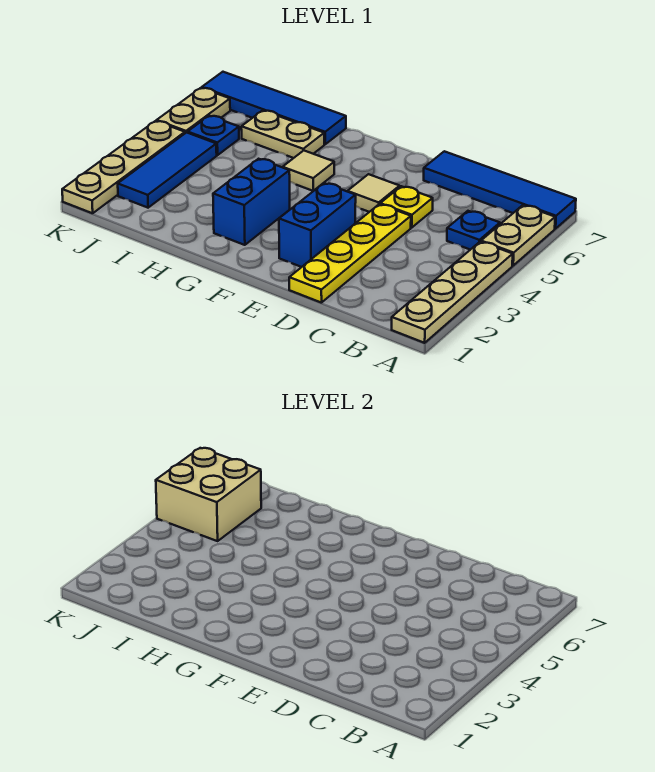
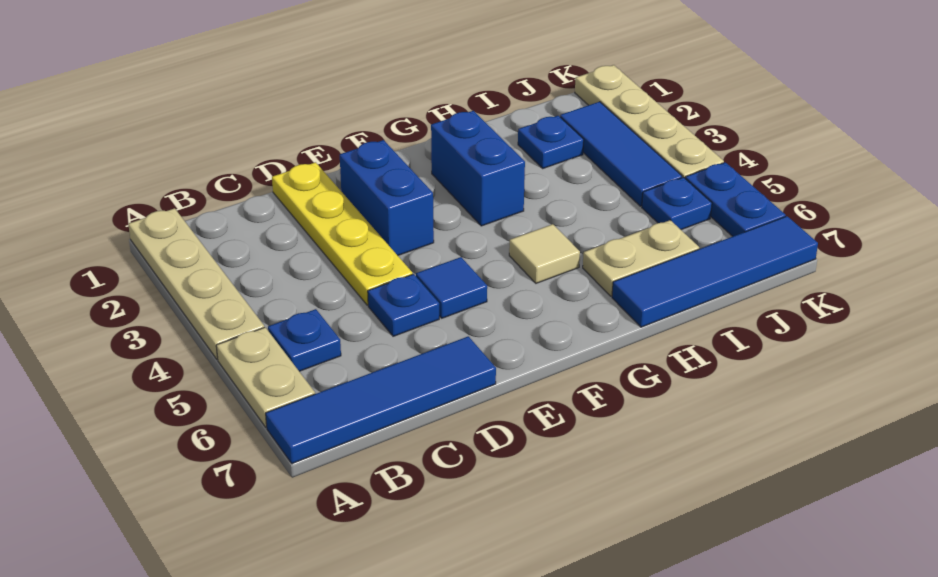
yellow plate D5 level 1 -> blue plate D5 level 1
tan tile E5 level 1 -> blue tile E5 level 1
none -> blue plate I2 level 1
tan brick J5:K6 level 2 -> none
tan plate K5:K6 level 1 -> blue plate K5:K6 level 1

